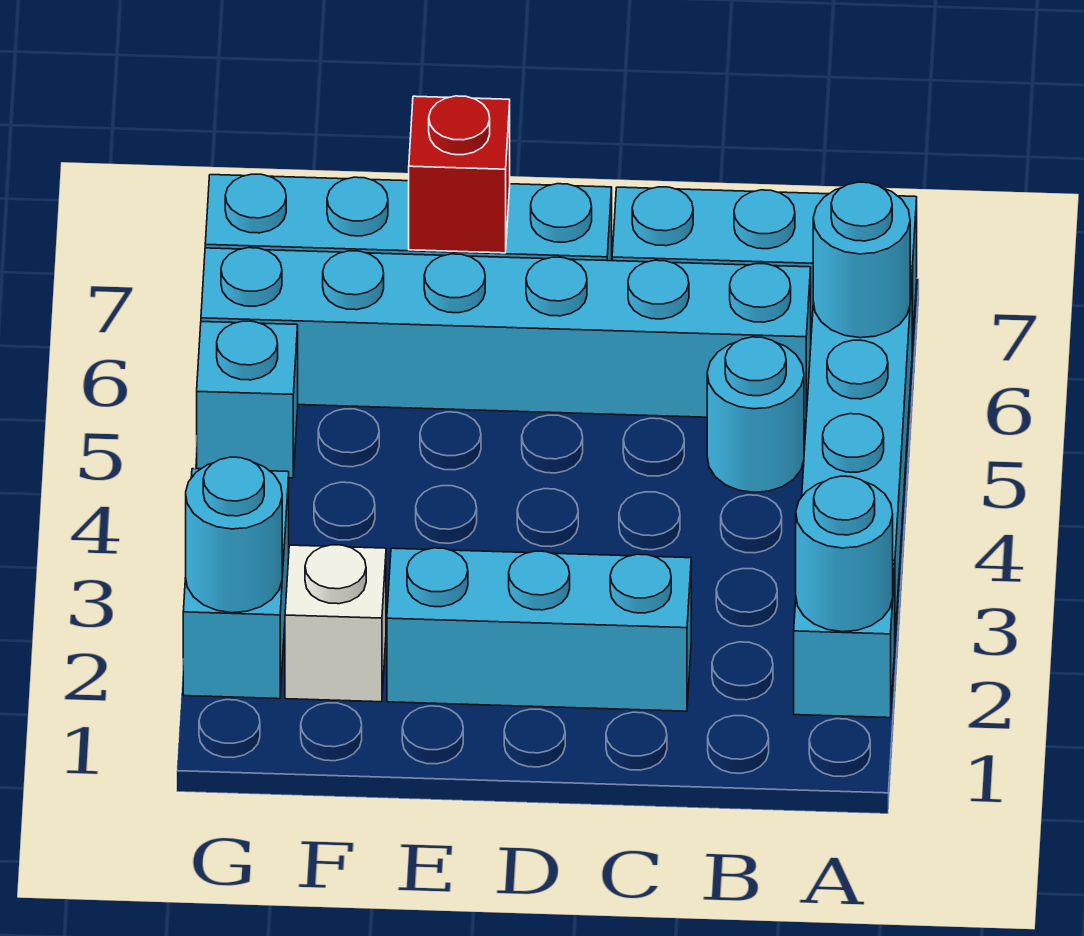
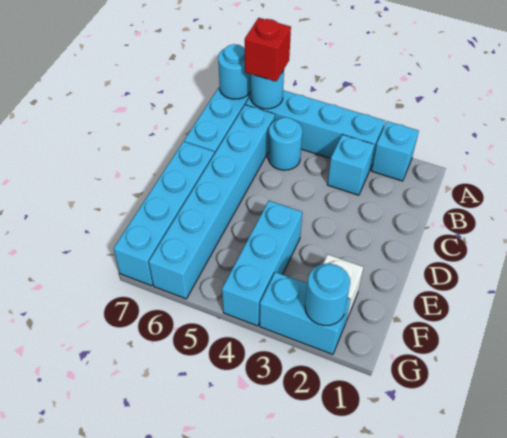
cyan round brick A2 level 2 -> cyan round brick A7 level 2
cyan brick C2:E2 level 1 -> cyan brick E4:G4 level 1
red brick E7 level 2 -> red brick A6 level 3
cyan brick G5 level 1 -> cyan brick B3 level 1

